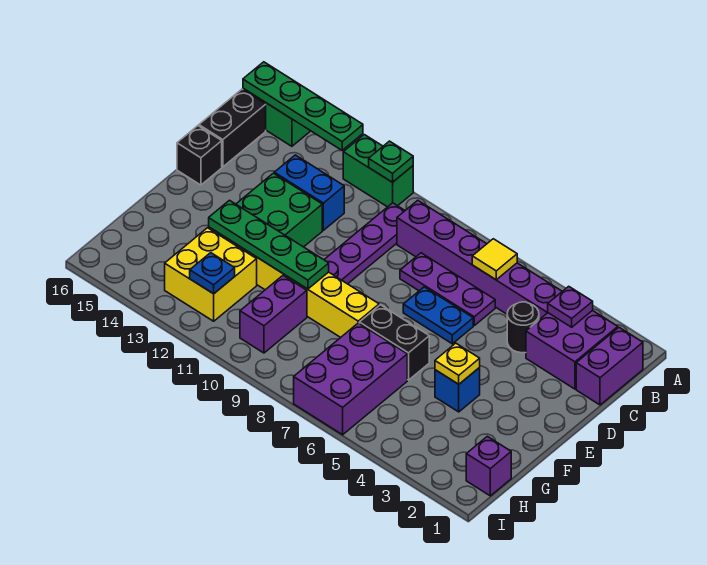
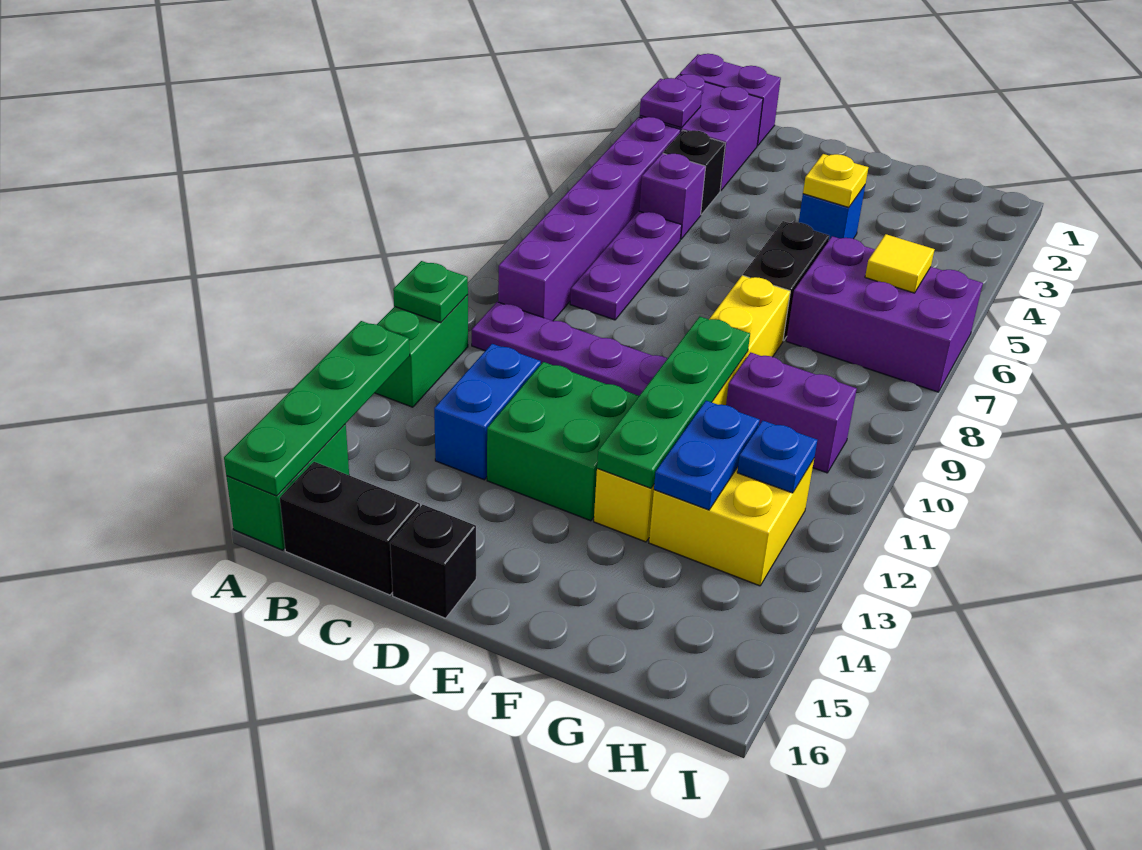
yellow tile B6 level 2 -> yellow tile H6 level 2
black round brick C4 level 1 -> black brick C4 level 1
blue plate D6:D7 level 1 -> blue plate G12:G13 level 2
purple brick H1 level 1 -> purple brick C5 level 1

